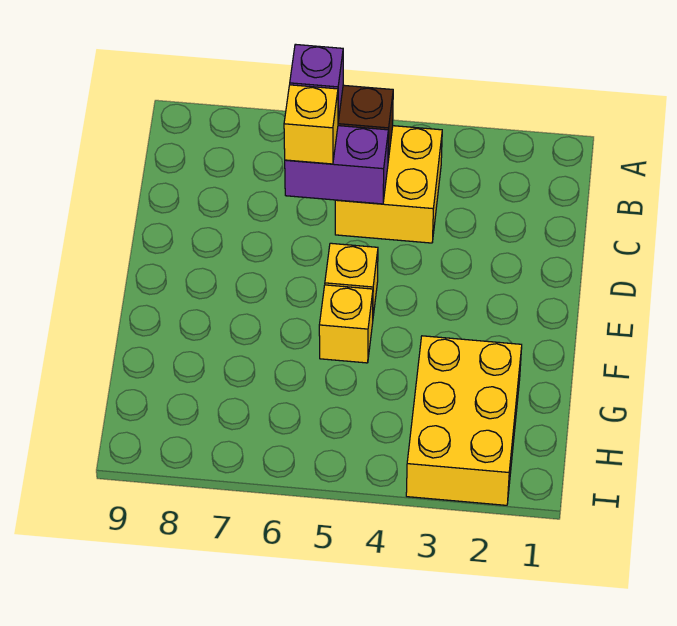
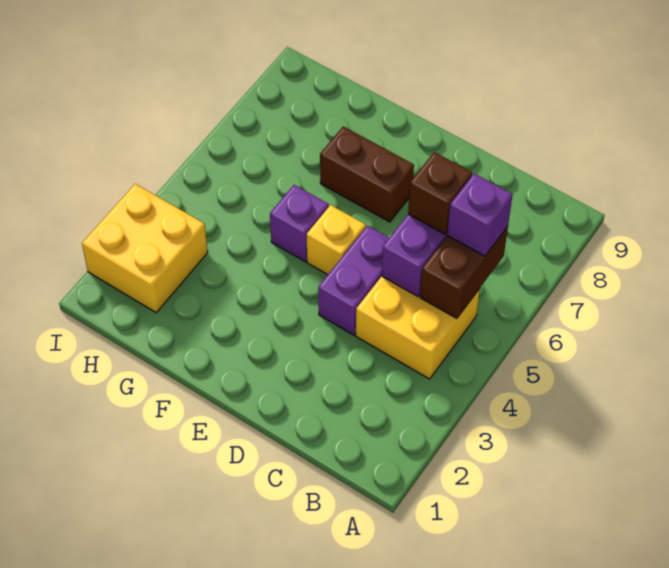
yellow brick C6 level 3 -> brown brick C6 level 3
none -> purple brick D4:D5 level 1
none -> brown brick E7:F7 level 1
yellow brick F5 level 1 -> purple brick F5 level 1
yellow brick G2:I3 level 1 -> yellow brick H2:I3 level 1

